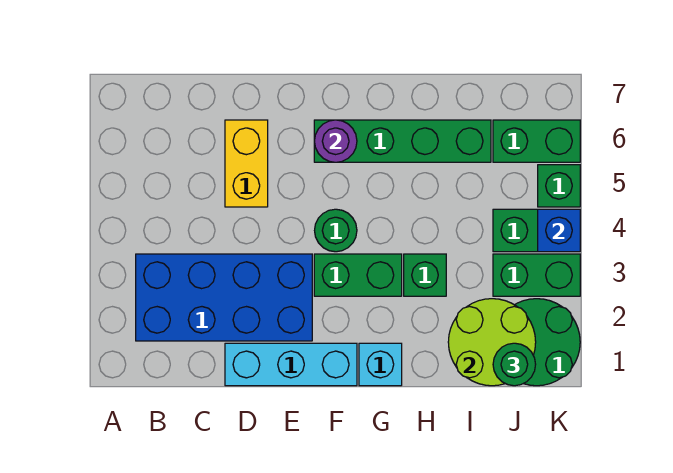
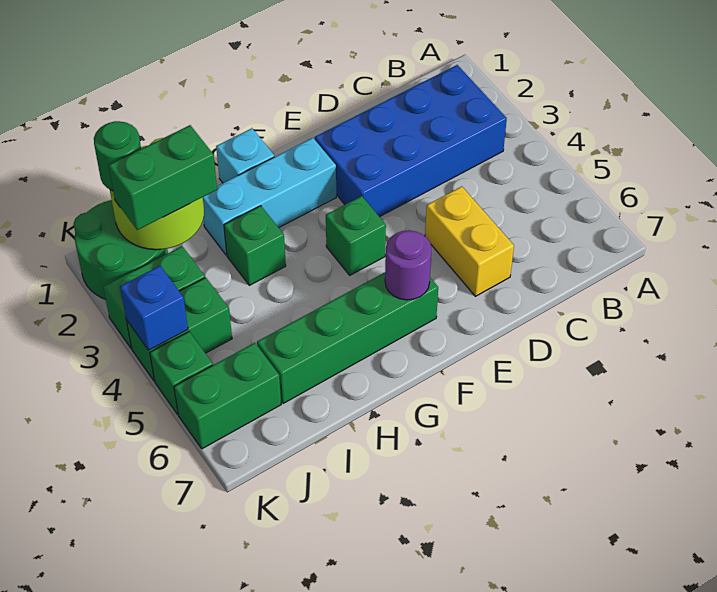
cyan brick D1:F1 level 1 -> cyan brick F2:H2 level 1
green brick F3:G3 level 1 -> green brick I2:J2 level 3
green round brick F4 level 1 -> green brick F4 level 1

